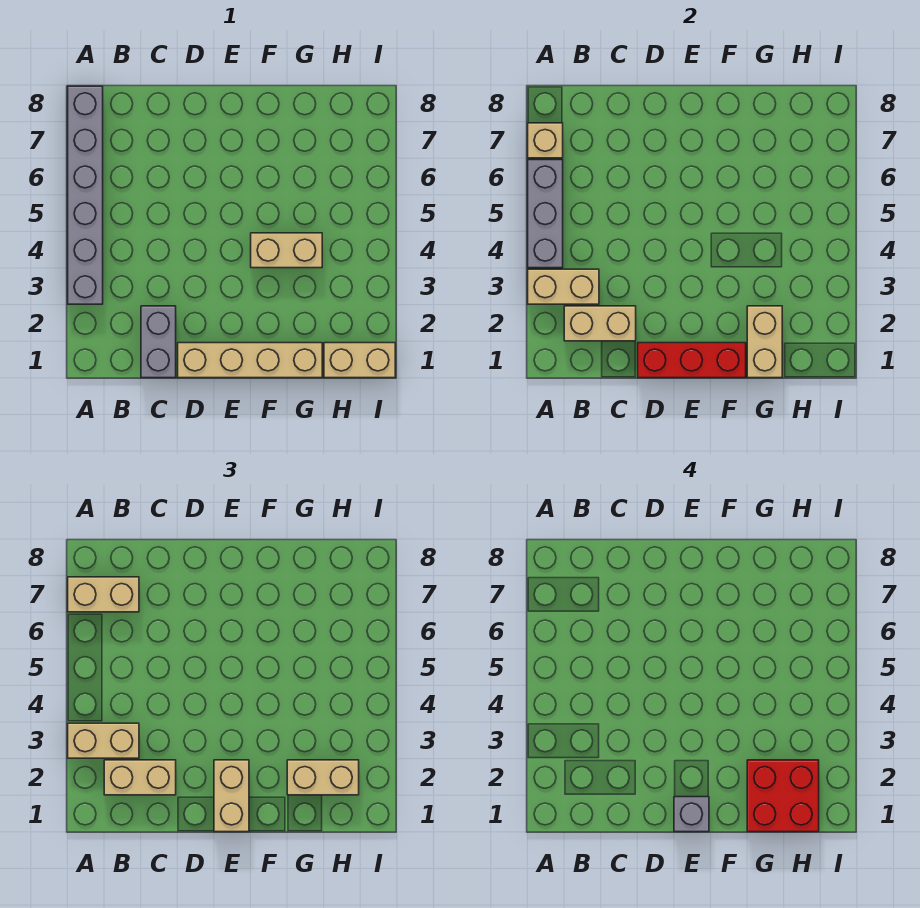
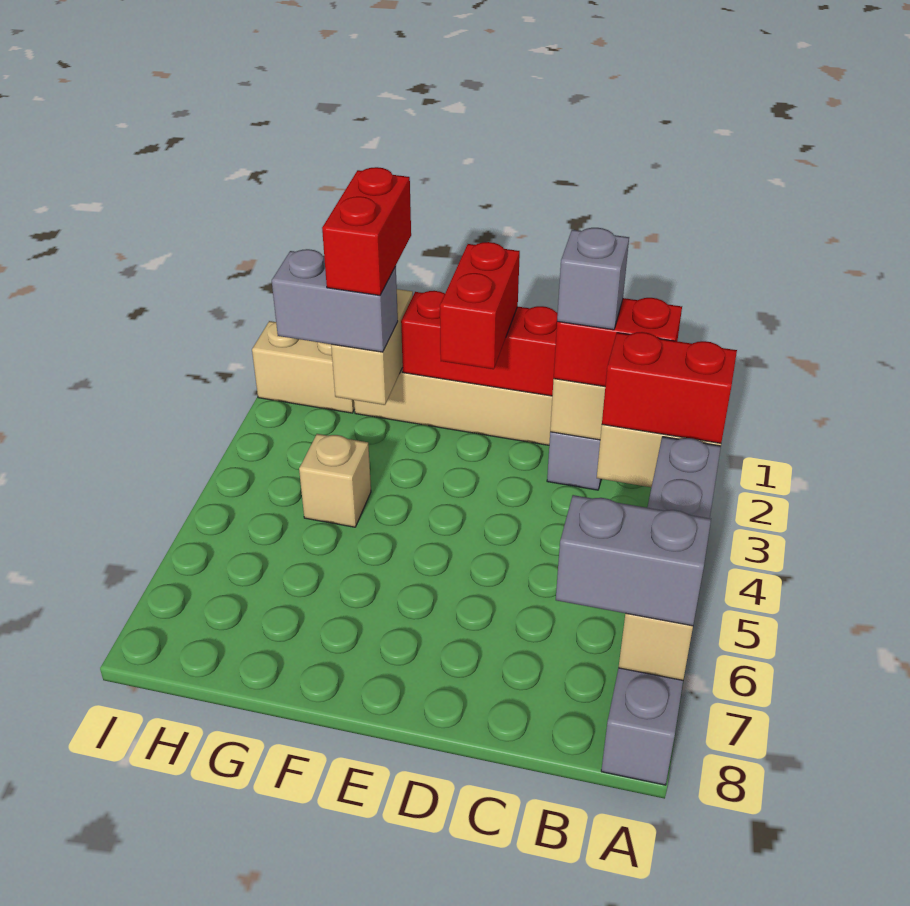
tan brick A3:B3 level 3 -> red brick A3:B3 level 3
tan brick A7:B7 level 3 -> grey brick A7:B7 level 3
tan brick B2:C2 level 3 -> red brick B2:C2 level 3
tan brick E1:E2 level 3 -> red brick E1:E2 level 3
grey brick E1 level 4 -> grey brick C2 level 4
tan brick F4:G4 level 1 -> tan brick G4 level 1
red brick G1:H2 level 4 -> red brick G1:G2 level 4
tan brick G2:H2 level 3 -> grey brick G2:H2 level 3

